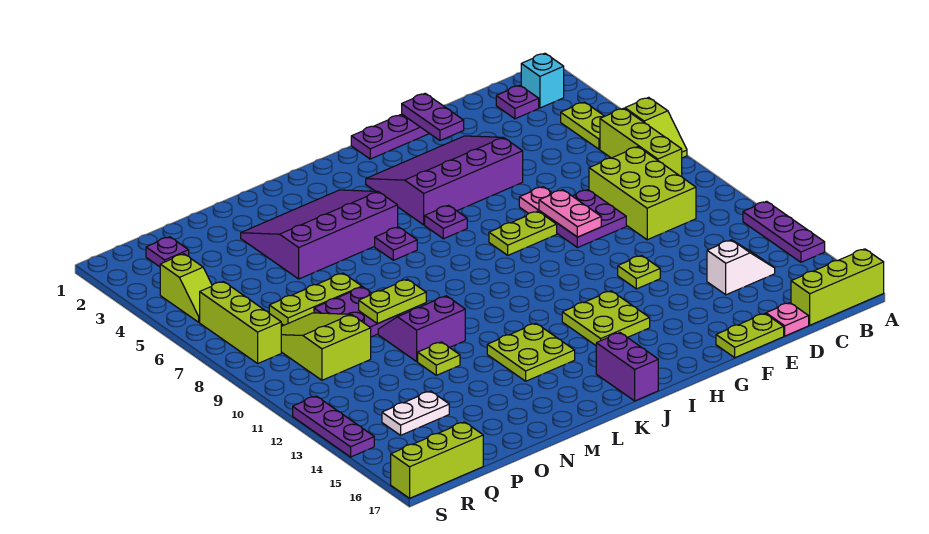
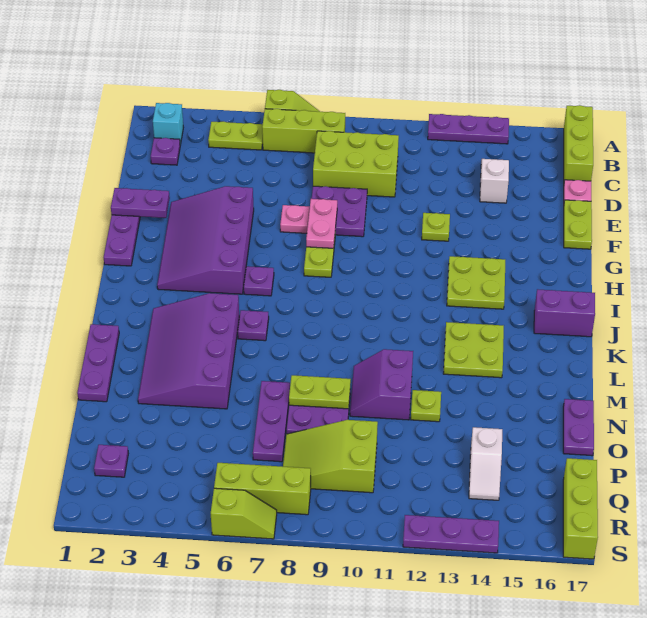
pink plate F8:F9 level 2 -> pink plate F8:G8 level 2
none -> purple plate L1:N1 level 1
lime plate M9:N9 level 2 -> lime plate N8:N9 level 2
lime plate N7:P7 level 1 -> purple plate N7:P7 level 1
none -> purple plate N17:O17 level 1
white plate P14:Q14 level 1 -> white slope P14:Q14 level 1 top P
lime slope R4:R5 level 1 top 4 -> lime slope S6:S7 level 1 top 6

